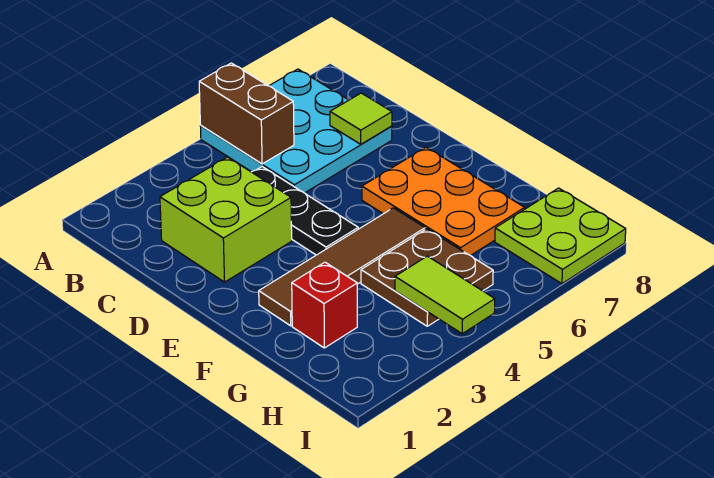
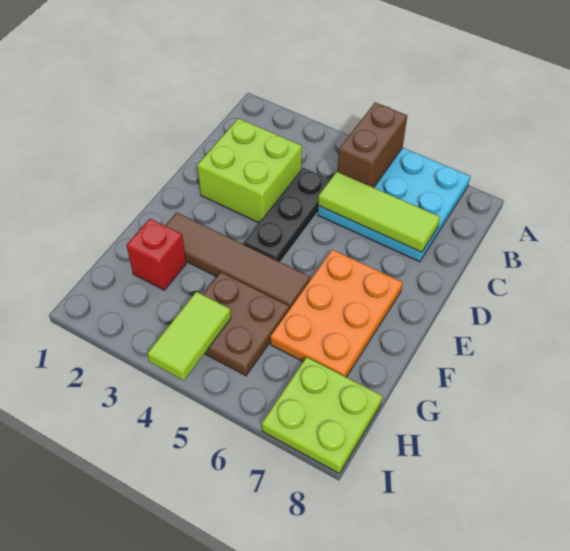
lime tile C7 level 2 -> lime tile C5:C7 level 2

